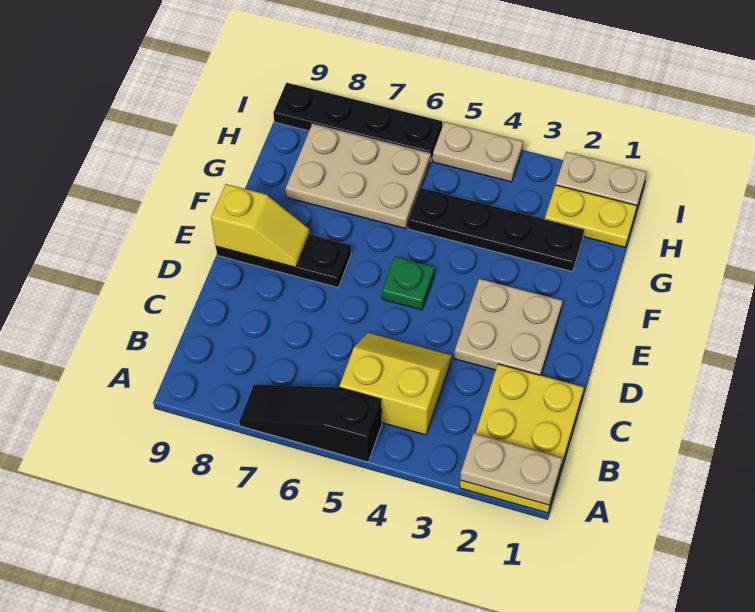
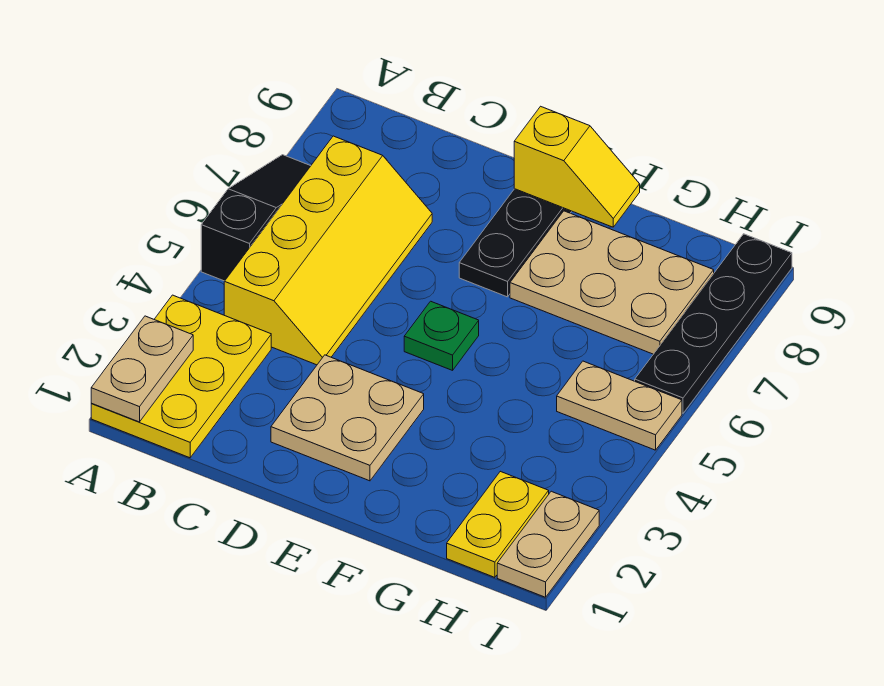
yellow plate A1:C2 level 1 -> yellow plate A1:B3 level 1
yellow slope B4:C5 level 1 top B -> yellow slope B4:C7 level 1 top B
yellow slope E8:E9 level 2 top 9 -> yellow slope E9:F9 level 2 top E
black plate G2:G5 level 1 -> none
tan plate G6:H8 level 1 -> tan plate F7:H8 level 1
tan plate I4:I5 level 1 -> tan plate H5:I5 level 1

